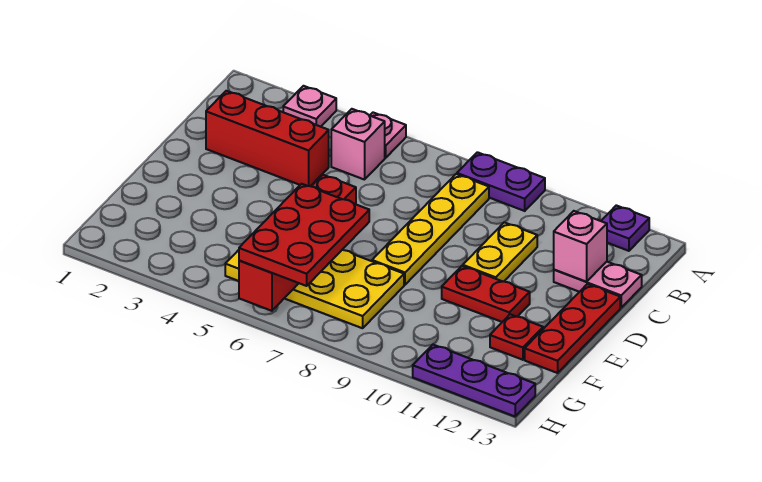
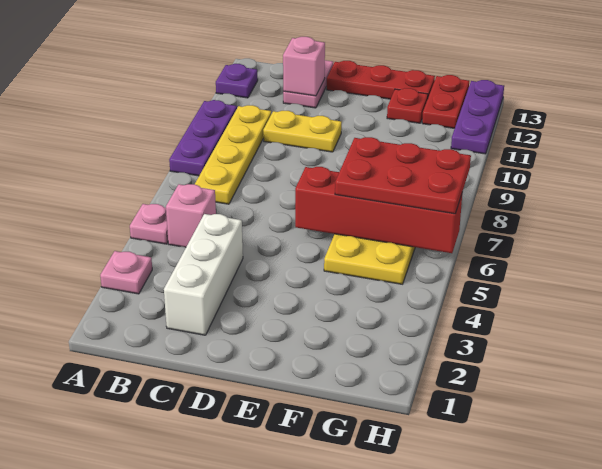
purple plate A8:A9 level 1 -> purple plate A8:A10 level 1
yellow plate B8:E8 level 1 -> yellow plate B7:B10 level 1
red brick C2:C4 level 1 -> white brick C2:C4 level 1
red plate E10:E11 level 1 -> red plate G12:G13 level 1

